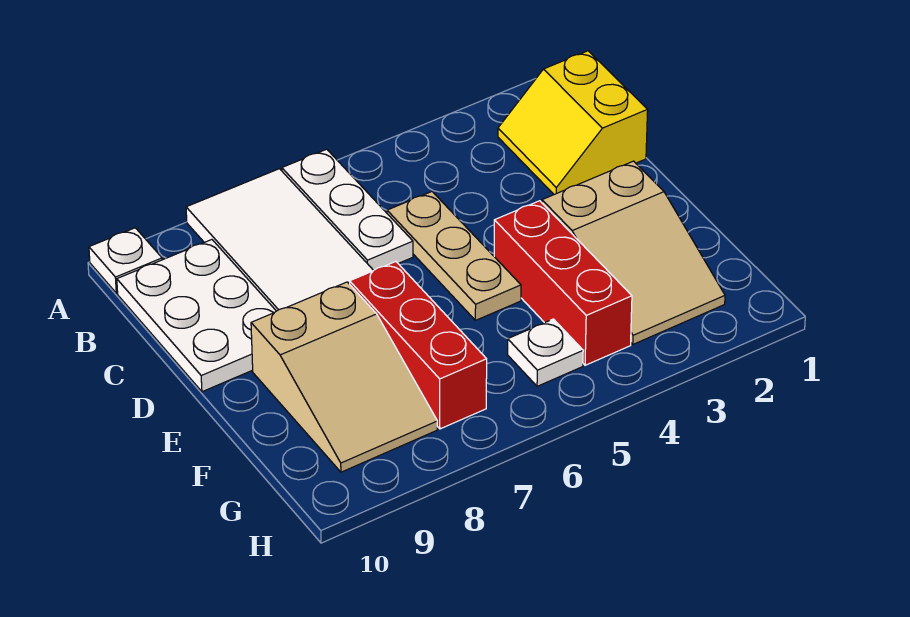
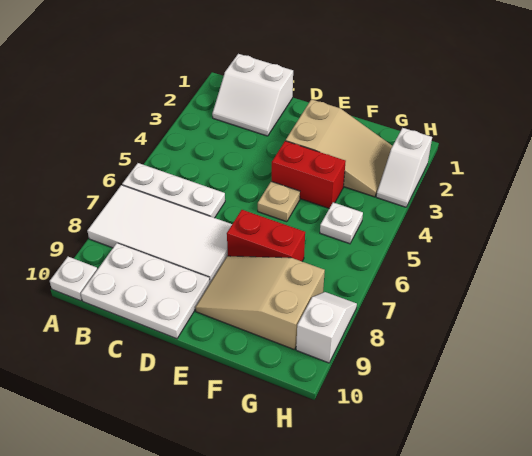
yellow slope B1:C2 level 1 top 1 -> white slope B1:C2 level 1 top 1
tan plate C5:E5 level 1 -> tan plate E5 level 1
red brick E4:G4 level 1 -> red brick E4:F4 level 1
red brick E7:G7 level 1 -> red brick E7:F7 level 1
tan slope E8:G9 level 1 top E -> tan slope E8:G9 level 1 top G
none -> white slope H2:H3 level 1 top 2
none -> white slope H8:H9 level 1 top 9

